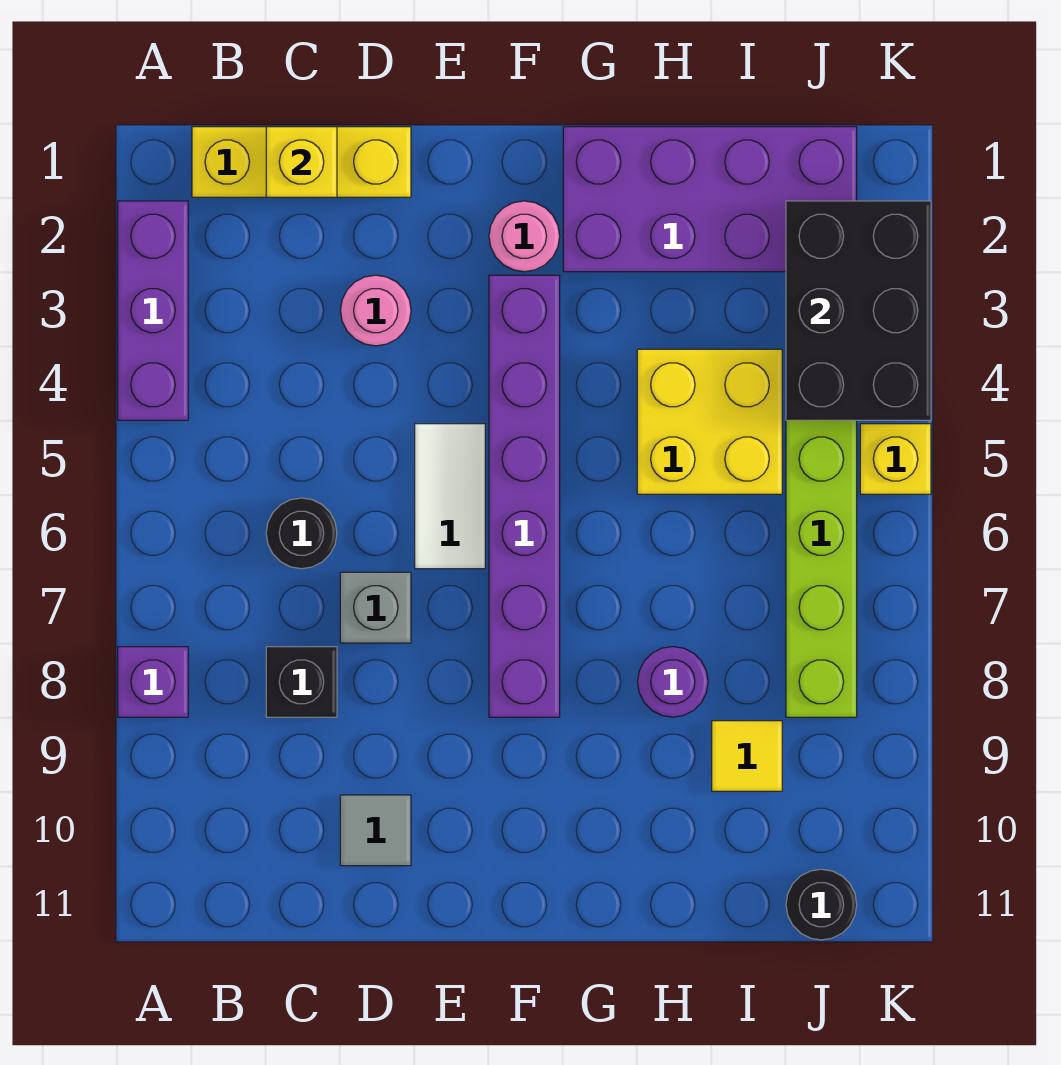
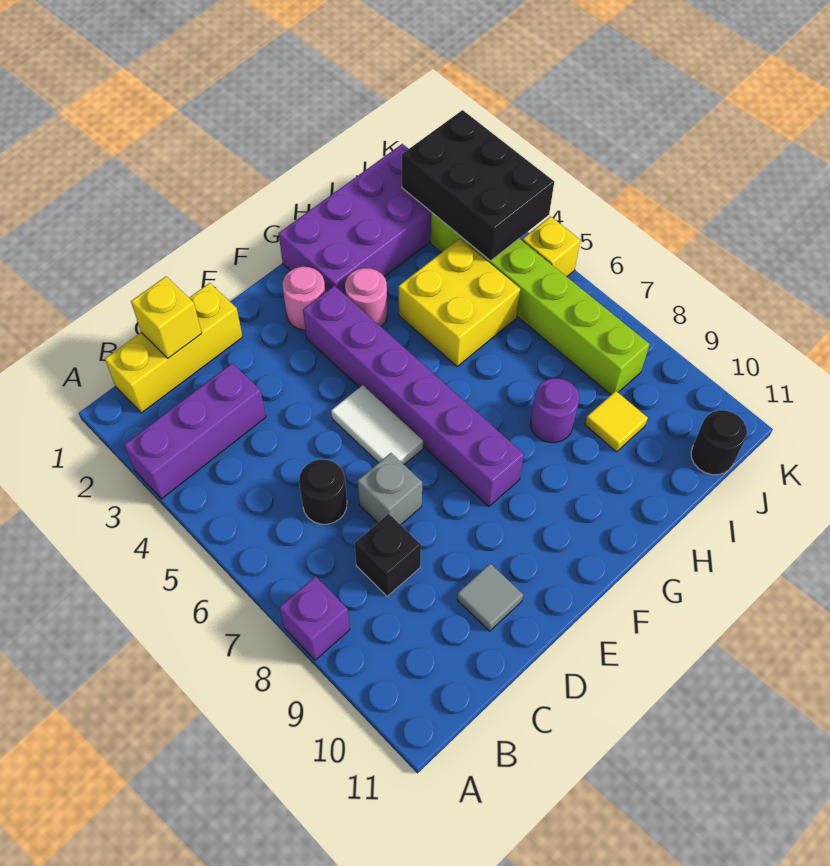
purple brick A2:A4 level 1 -> purple brick A3:C3 level 1
pink round brick D3 level 1 -> pink round brick G3 level 1

